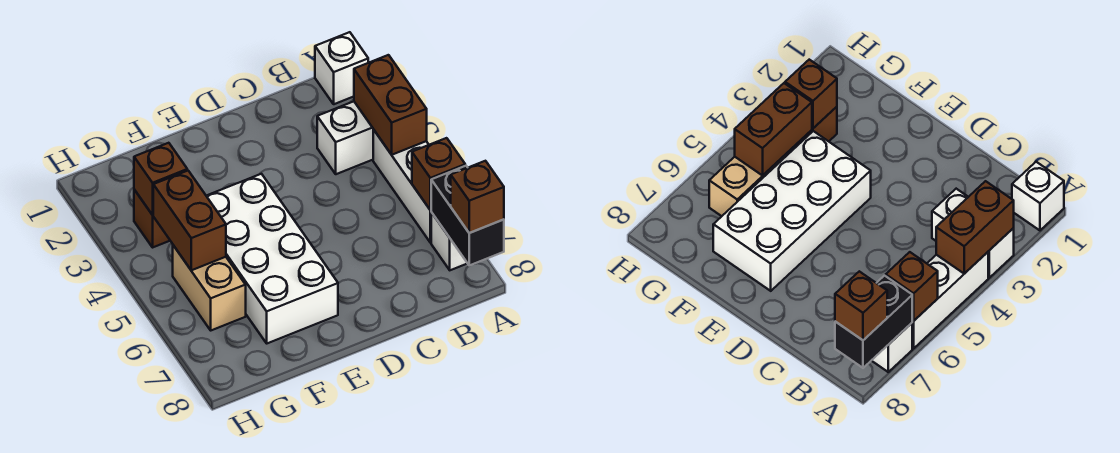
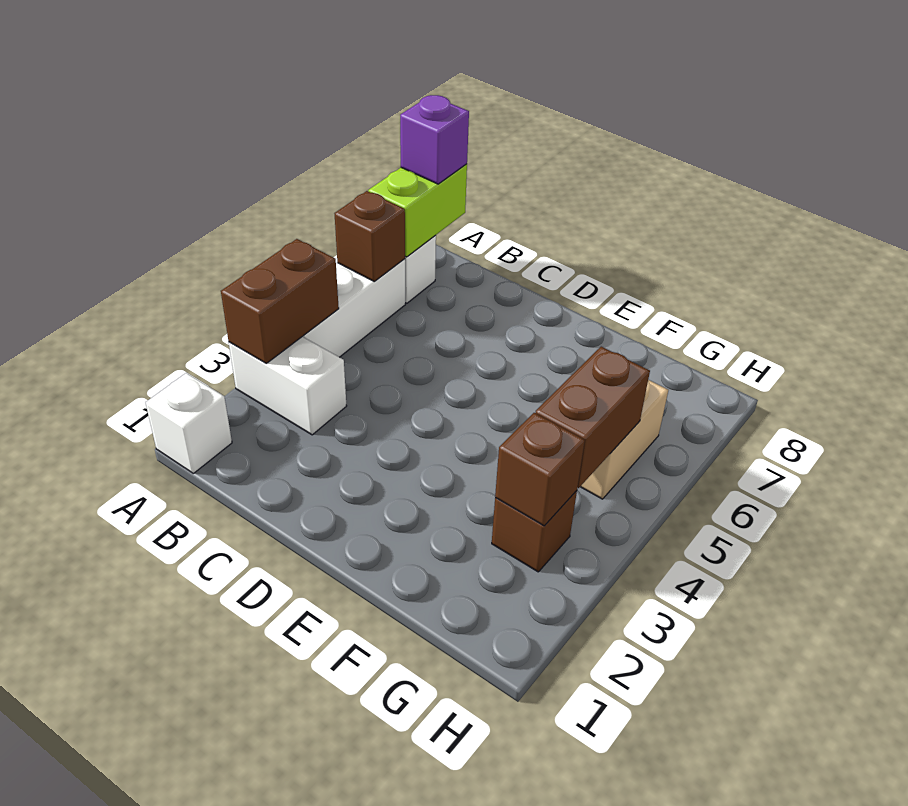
black brick A7:A8 level 2 -> lime brick A7:A8 level 2
brown brick A8 level 3 -> purple brick A8 level 3
white brick E4:F7 level 1 -> none

